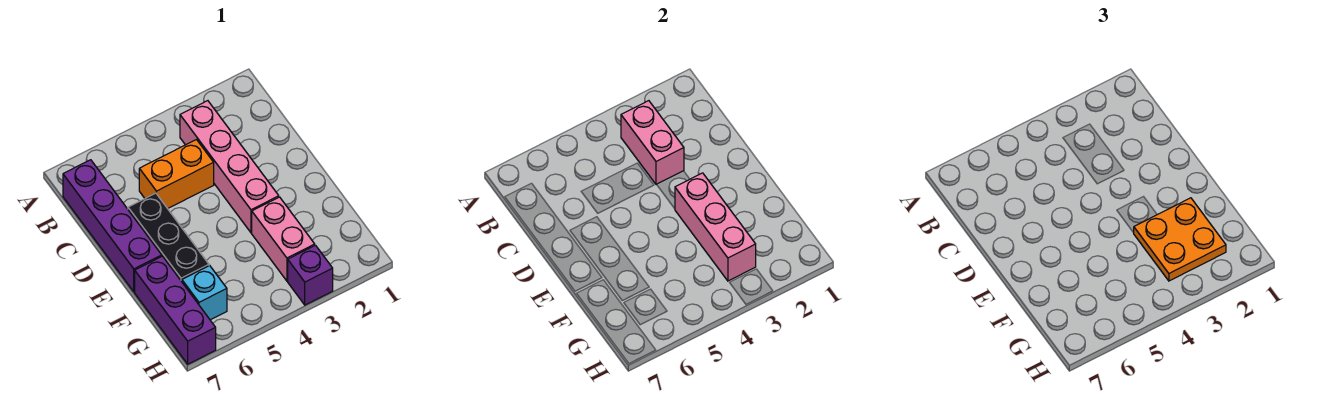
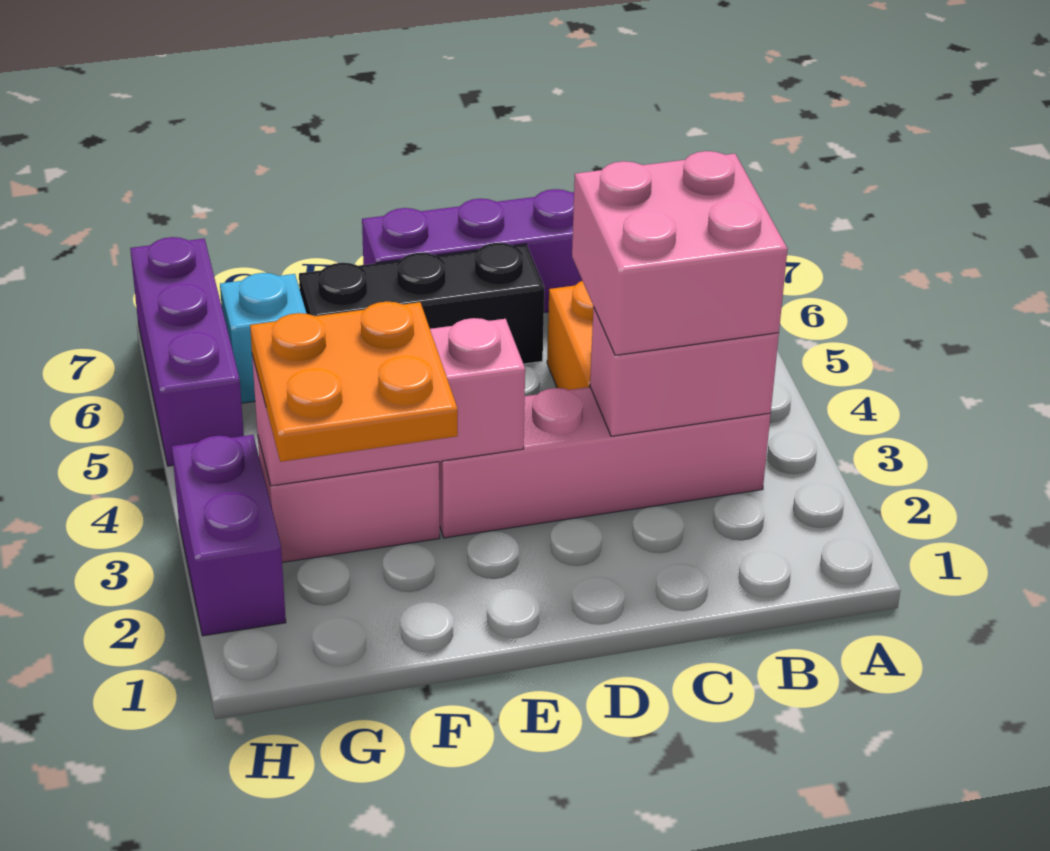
none -> pink brick B3:C4 level 3
purple brick F7:H7 level 1 -> purple brick H5:H7 level 1
purple brick H3 level 1 -> purple brick H2:H3 level 1

